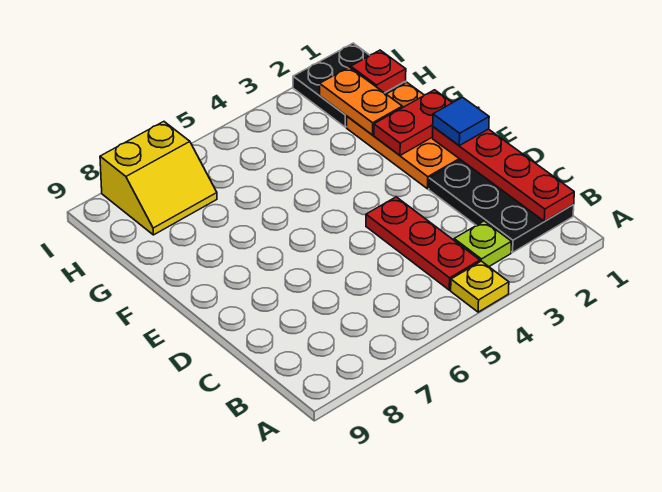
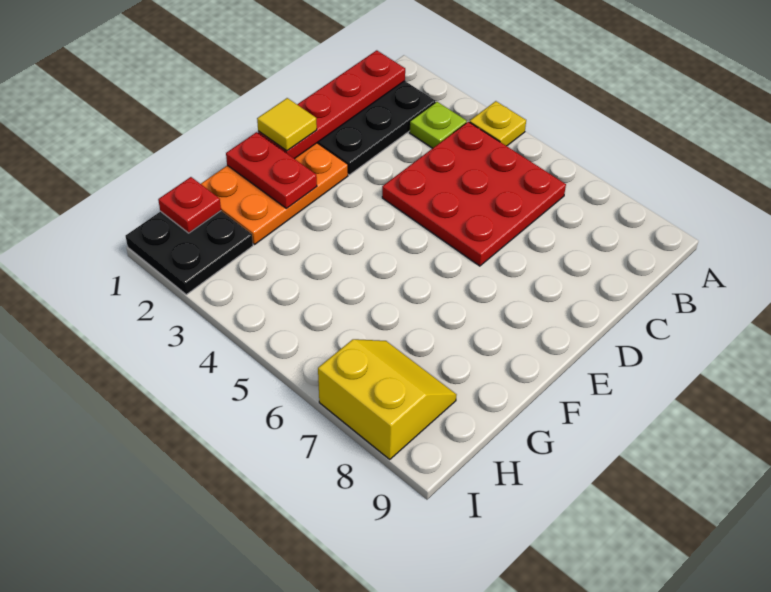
red plate B4:D4 level 1 -> red plate B4:D6 level 1
blue tile E1 level 3 -> yellow tile E1 level 3
orange plate G2:H2 level 2 -> none

